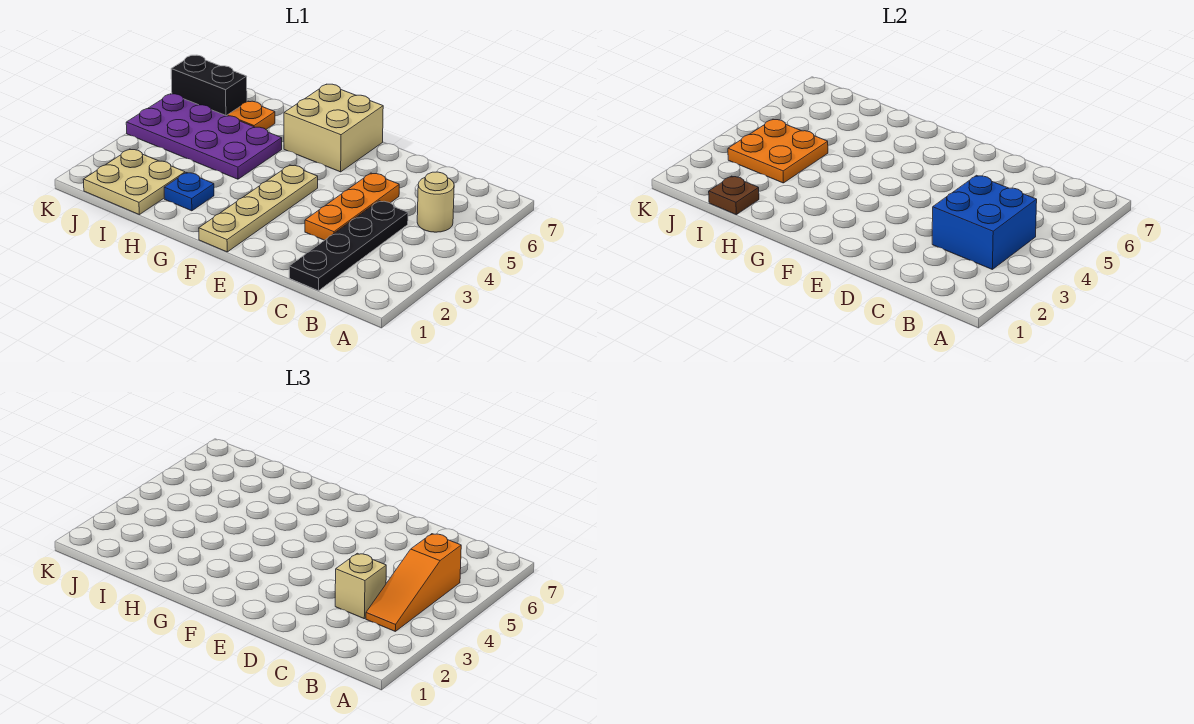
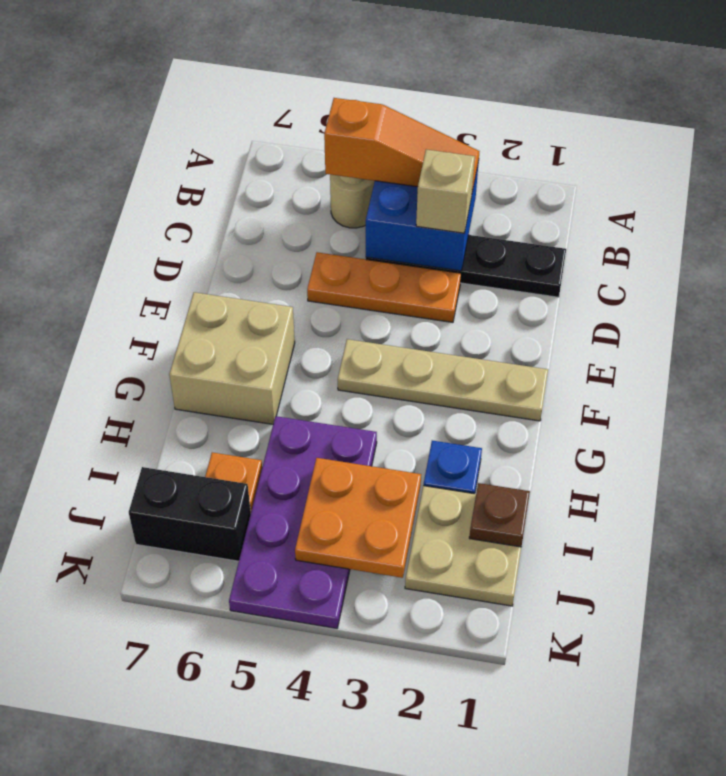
black brick J6:K6 level 1 -> black brick J6:J7 level 1

